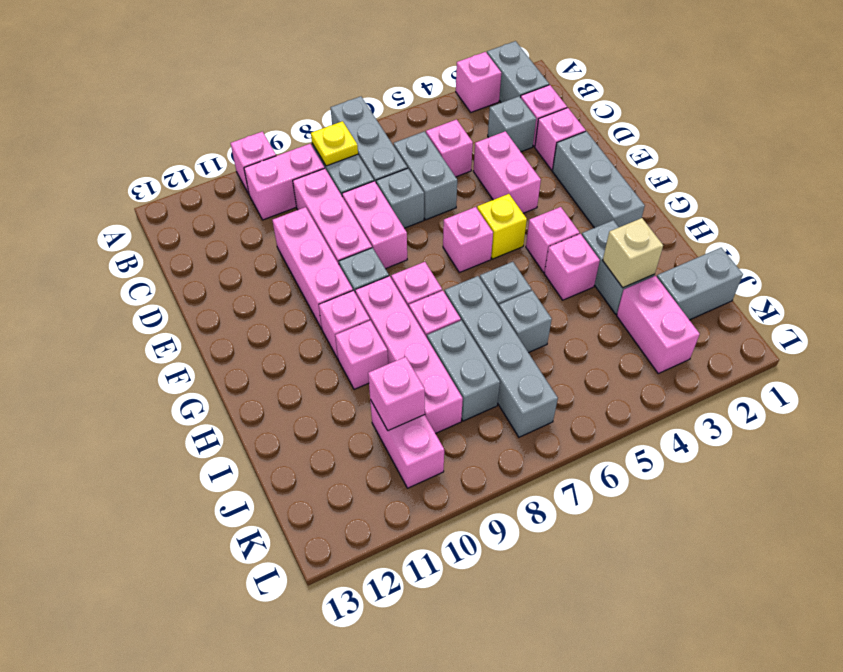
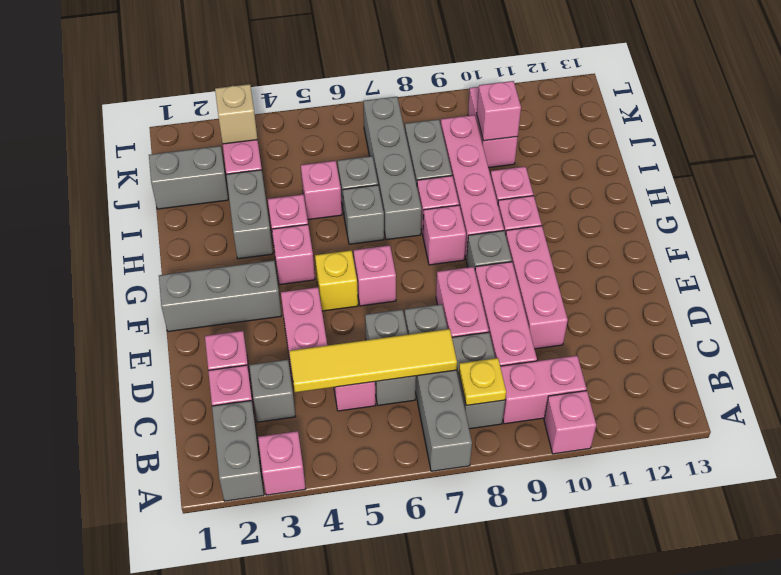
none -> yellow tile C4:C7 level 2
grey brick E2:G2 level 1 -> grey brick F1:F3 level 1
tan brick I3 level 2 -> tan brick K3 level 2
none -> pink brick I5 level 1

